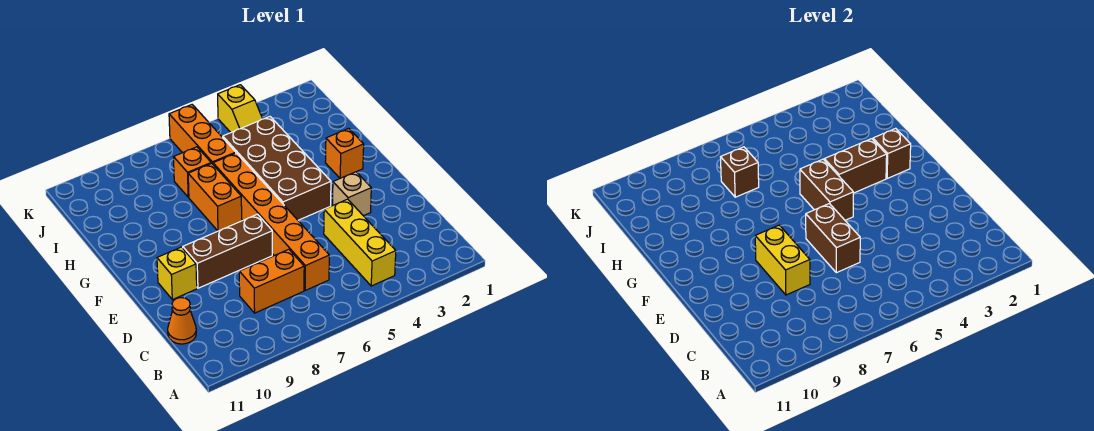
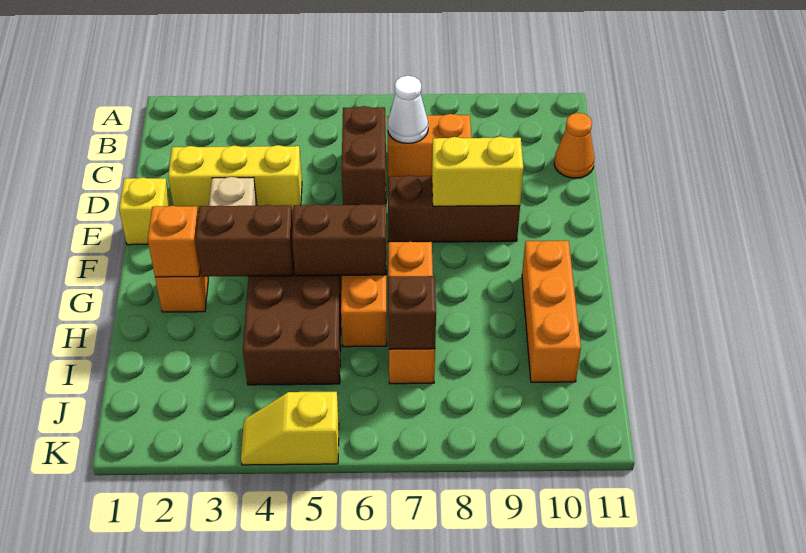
yellow brick B4:D4 level 1 -> yellow brick D2:D4 level 1
none -> white cone C7 level 2
yellow brick D8:E8 level 2 -> yellow brick E8:E9 level 2
yellow brick E10 level 1 -> yellow brick E1 level 1
brown brick F5:G5 level 2 -> brown brick G5:G6 level 2
brown brick G2 level 2 -> orange brick G2 level 2
orange brick I6:K6 level 1 -> orange brick G10:I10 level 1
yellow slope J4:K4 level 1 top K -> yellow slope K4:K5 level 1 top 5

